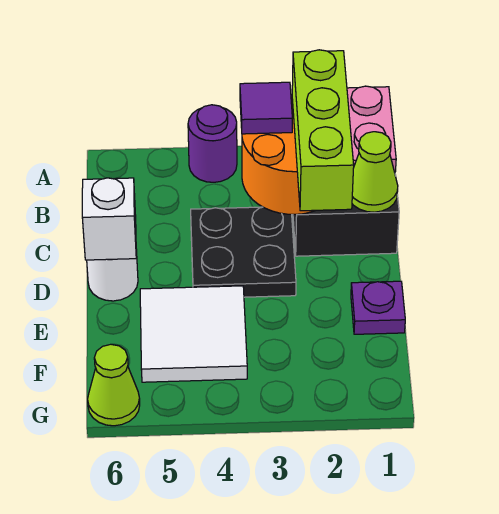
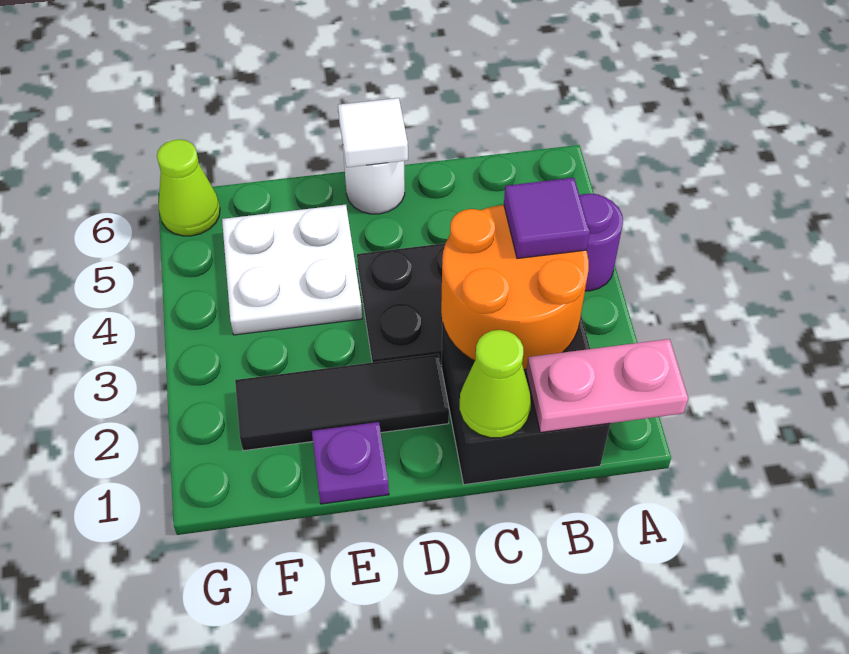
lime brick B2:D2 level 3 -> none
none -> black tile D2:F2 level 1
white brick D6 level 2 -> white tile D6 level 2
white tile E4:F5 level 1 -> white plate E4:F5 level 1

